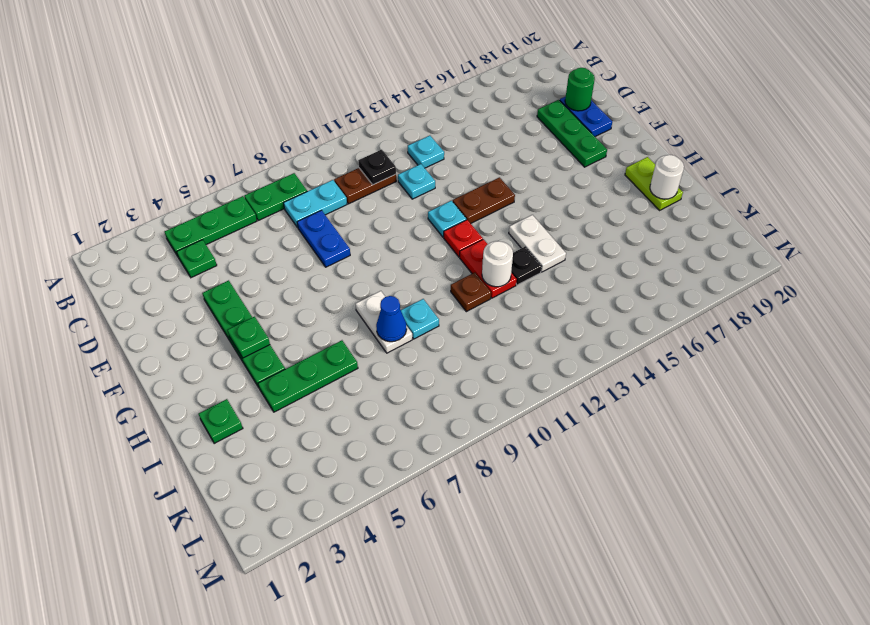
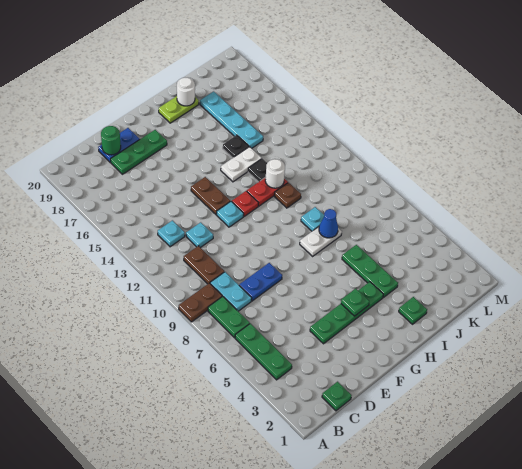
none -> brown plate A9:B9 level 1
green plate C4 level 1 -> green plate C1 level 1
black plate C11 level 2 -> black plate I15 level 1
none -> cyan plate J15:J18 level 1

